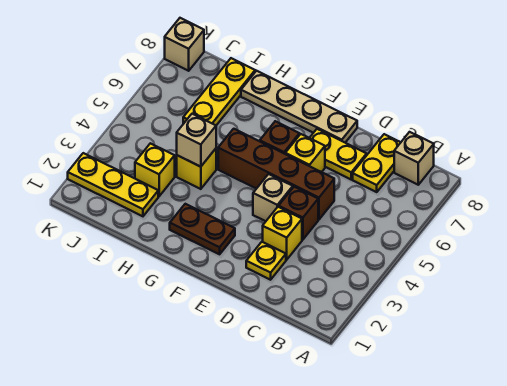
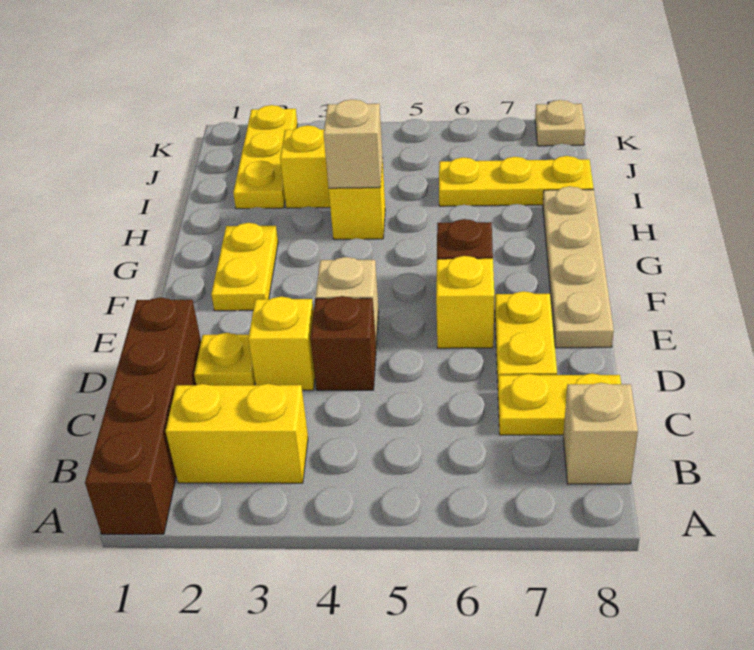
none -> yellow brick B2:B3 level 1
brown brick D5:G5 level 1 -> brown brick A1:D1 level 1
brown plate F2:G2 level 1 -> yellow plate F2:G2 level 1
tan brick K8 level 1 -> tan plate K8 level 1

